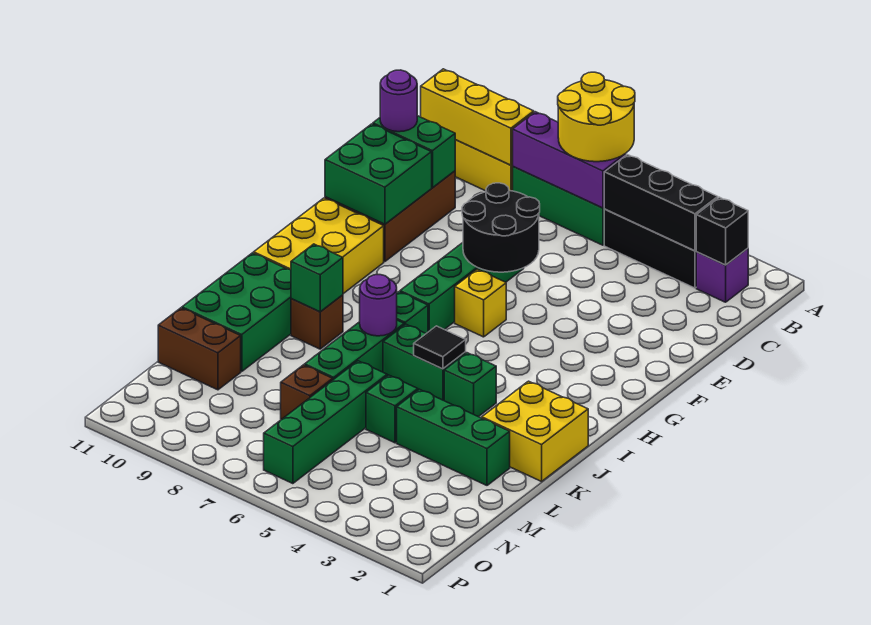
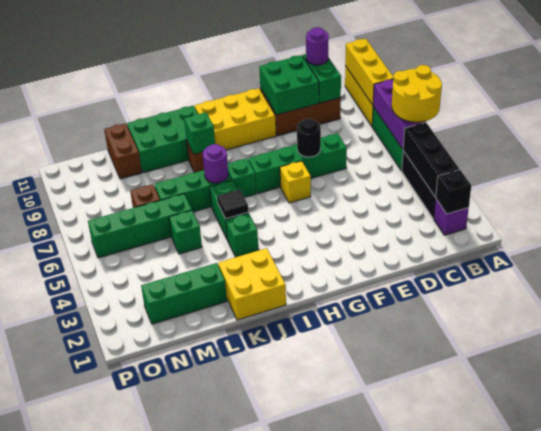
black round brick E6:F7 level 2 -> black round brick F7 level 2
green brick L2:L4 level 1 -> green brick L2:N2 level 1

